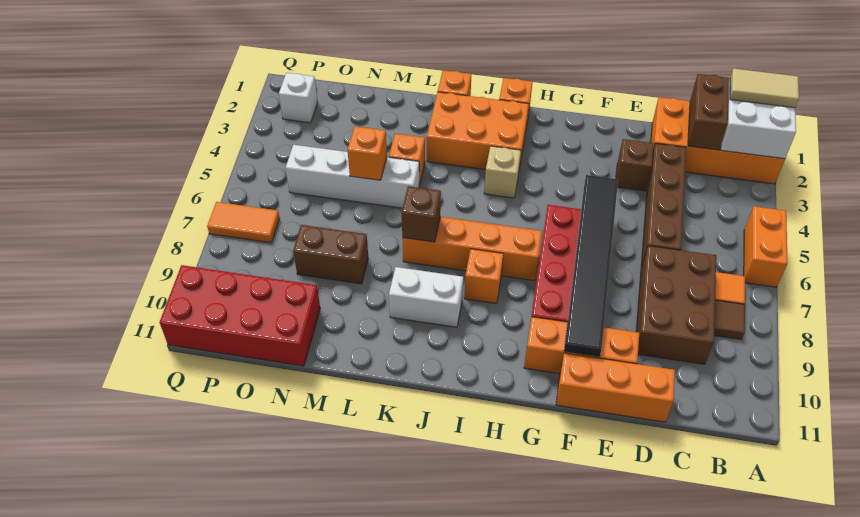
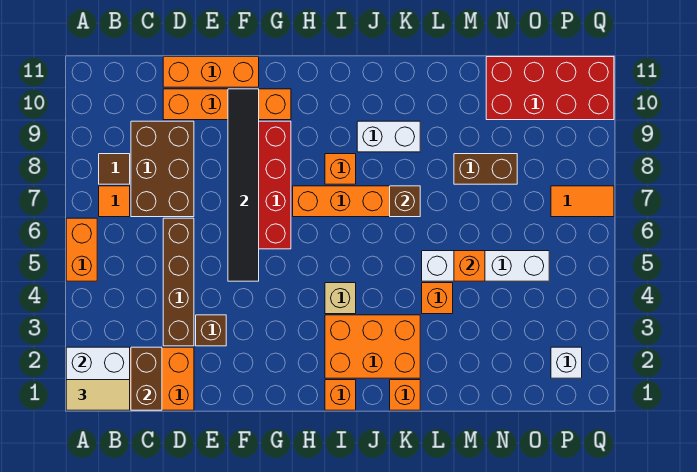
orange brick E10:G10 level 1 -> orange brick D10:G10 level 1

